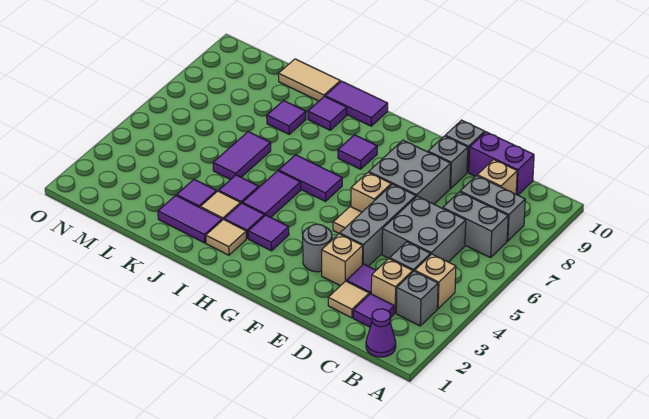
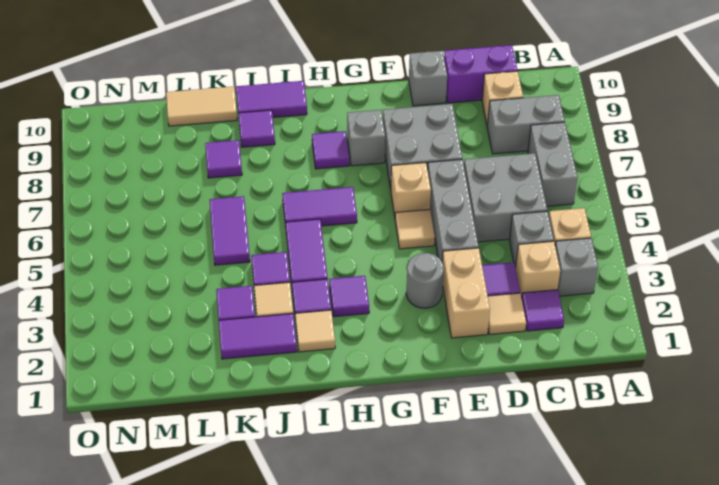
purple cone B1 level 1 -> none
grey brick B7:C7 level 1 -> grey brick B6:B7 level 1
tan brick E3 level 1 -> tan brick E2:E3 level 1
grey brick E9 level 1 -> grey brick G8 level 1

